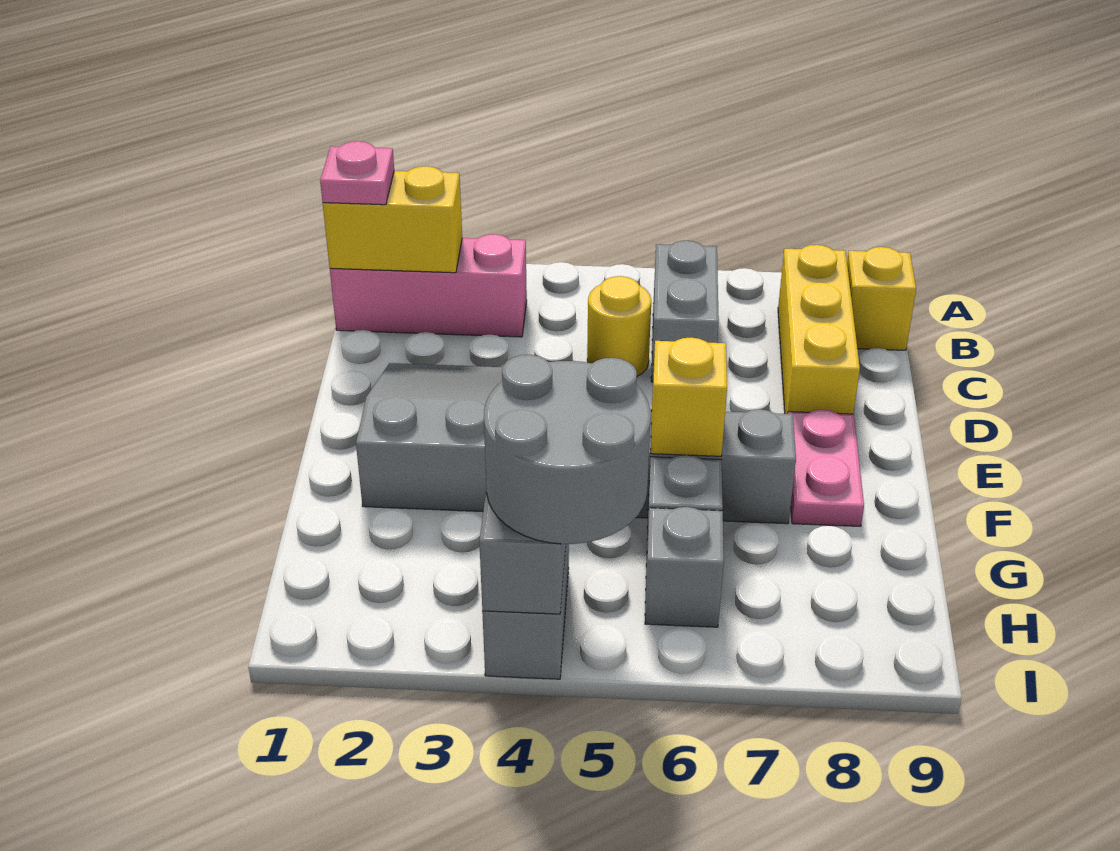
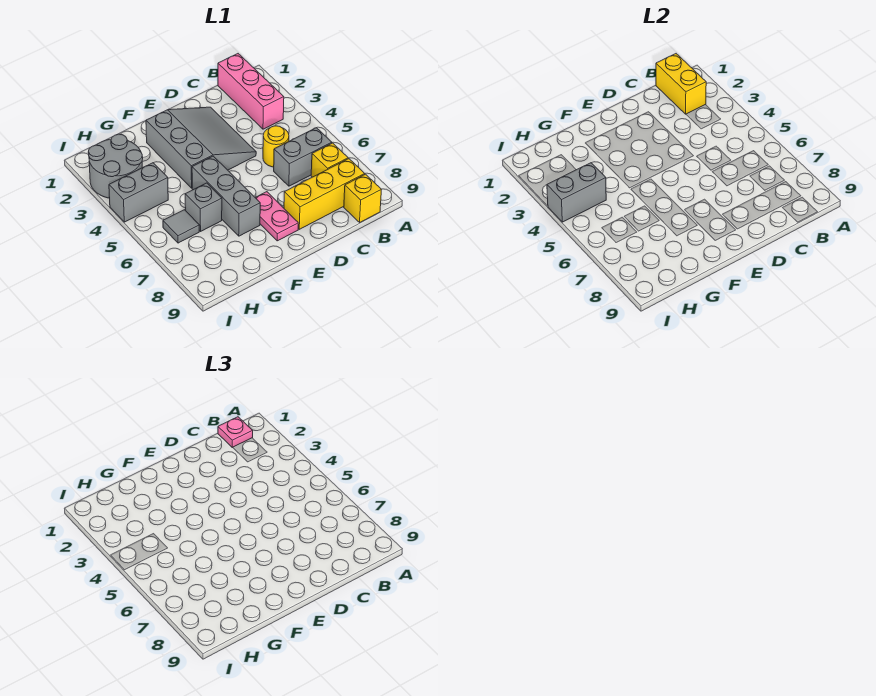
pink plate E8:F8 level 1 -> pink plate E7:E8 level 1
yellow brick F6 level 2 -> yellow brick B7 level 1
grey round brick H4:I5 level 3 -> grey round brick H2:I3 level 1
grey brick H6 level 1 -> grey tile H6 level 1

